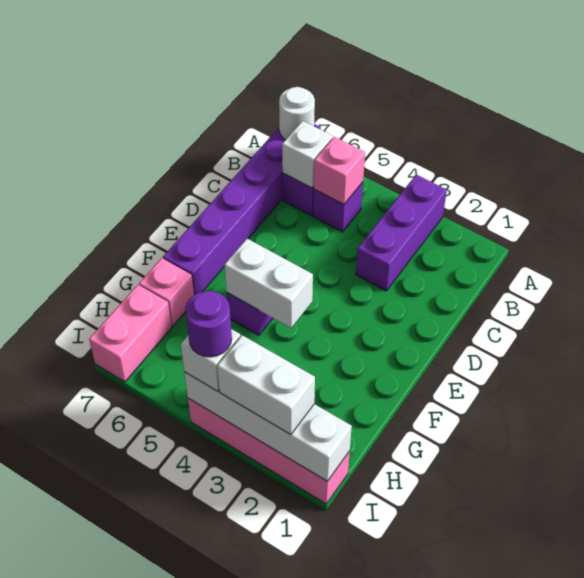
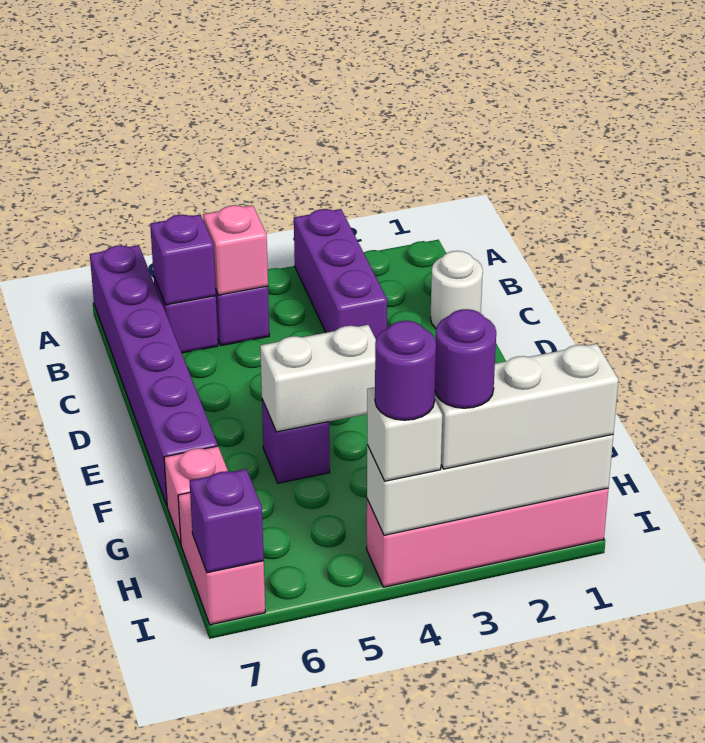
white round brick A7 level 2 -> white round brick C1 level 1
white brick B6 level 2 -> purple brick B6 level 2
white brick I2:I3 level 3 -> white brick I1:I3 level 3
none -> purple round brick I3 level 4
none -> purple brick I7 level 2

